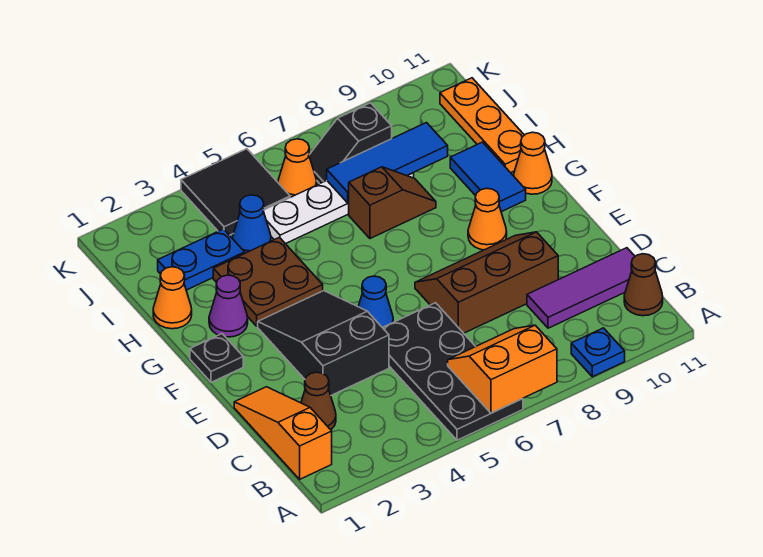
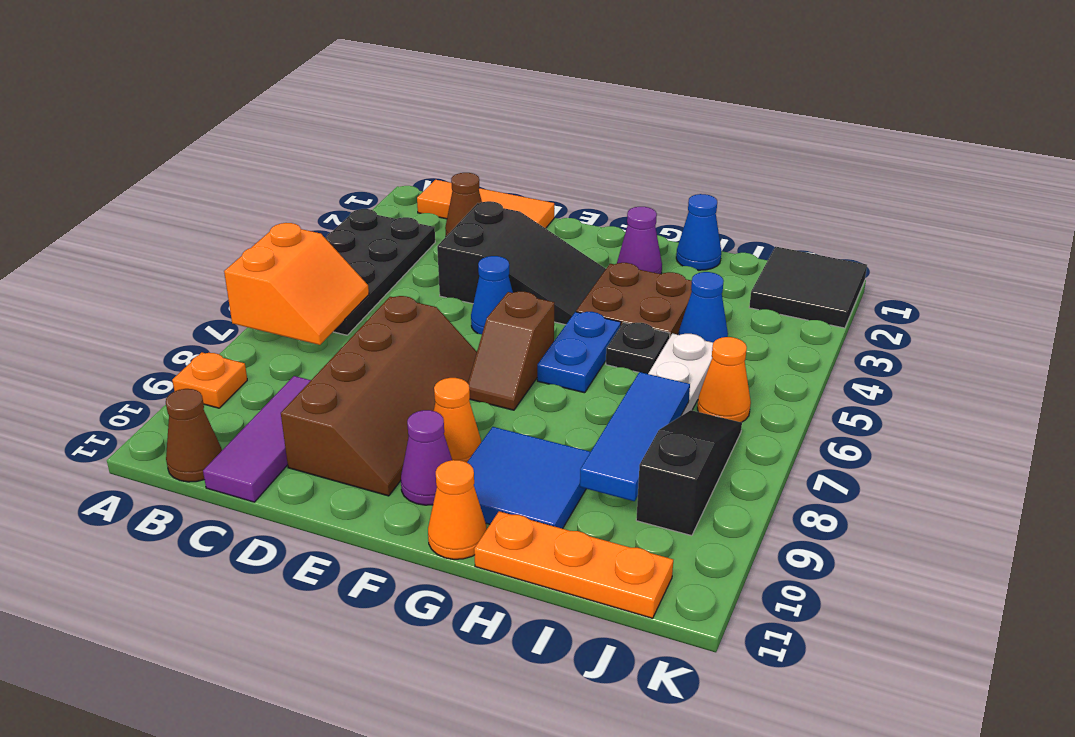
black plate A5:D6 level 1 -> black plate A3:B6 level 1
blue plate A9 level 1 -> orange plate A9 level 1
orange slope B1:D1 level 1 top B -> orange tile B1:D1 level 1
brown slope D7:E9 level 1 top D -> brown slope D7:E10 level 1 top D
black plate F1 level 1 -> black plate H5 level 1
none -> purple cone F10 level 1
blue tile G10:H10 level 1 -> blue tile G9:H10 level 1
orange cone H1 level 1 -> blue cone H1 level 1
brown slope H7:H8 level 1 top 7 -> brown slope F6:F7 level 1 top 6
blue plate I2:I3 level 1 -> blue plate G5:G6 level 1
black tile J4:K5 level 1 -> black tile J1:K2 level 1
black slope J7:J8 level 1 top 8 -> black slope J7:J9 level 1 top 9

